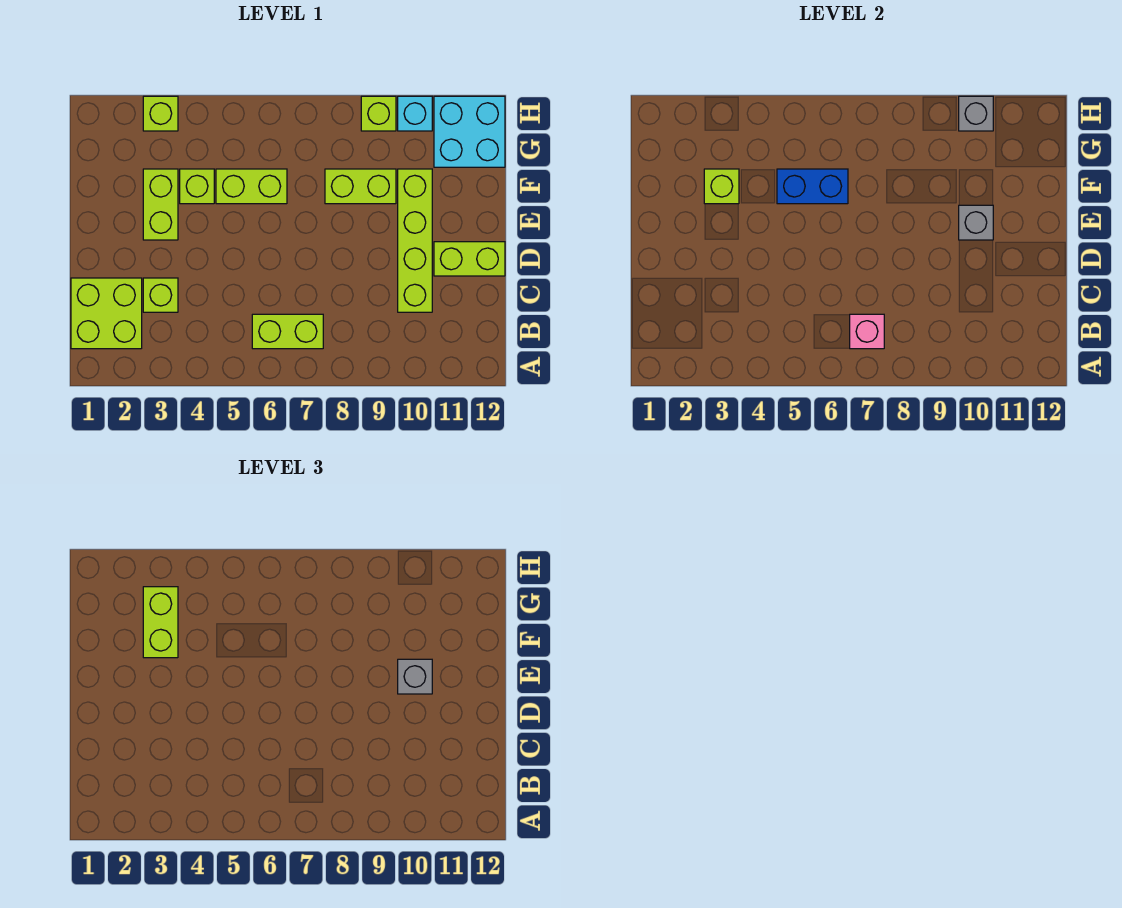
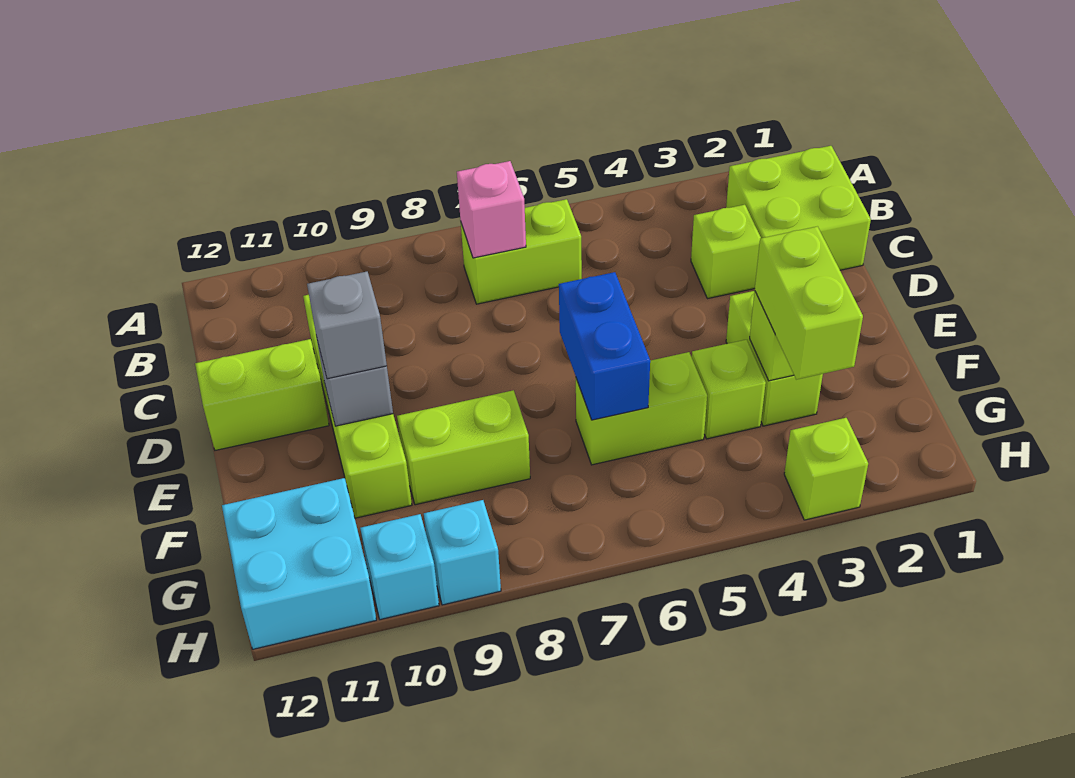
blue brick F5:F6 level 2 -> blue brick E6:F6 level 2
lime brick H9 level 1 -> cyan brick H9 level 1
grey brick H10 level 2 -> none

